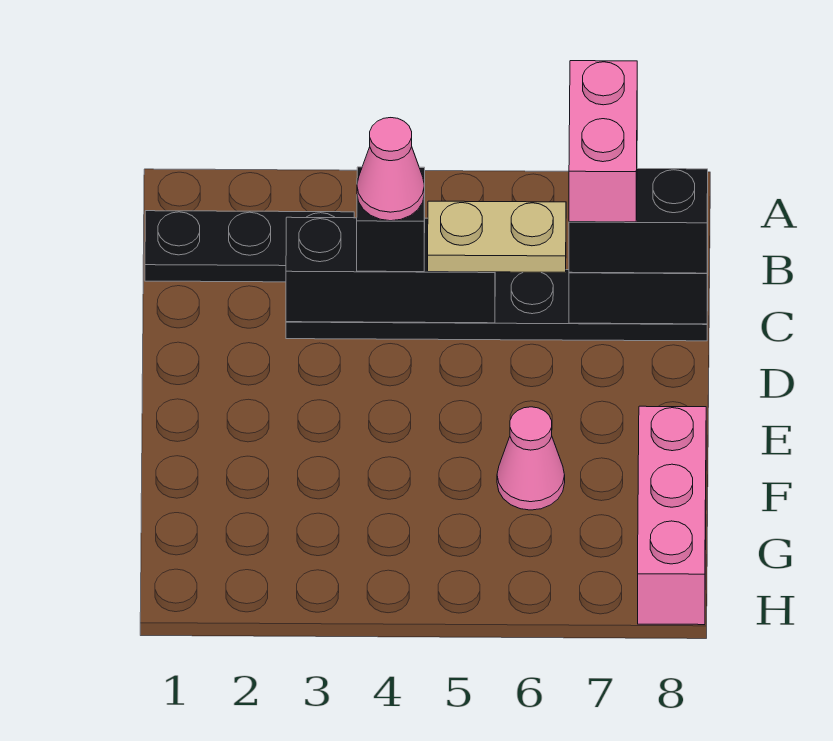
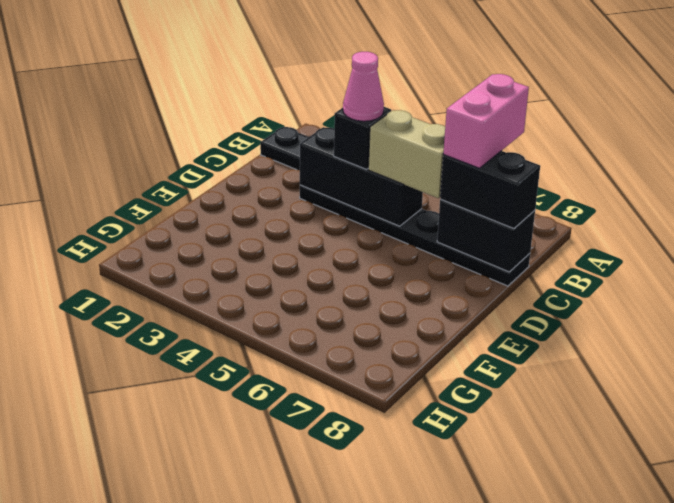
tan plate C5:C6 level 3 -> tan brick C5:C6 level 3
pink cone F6 level 1 -> none
pink brick F8:H8 level 1 -> none

